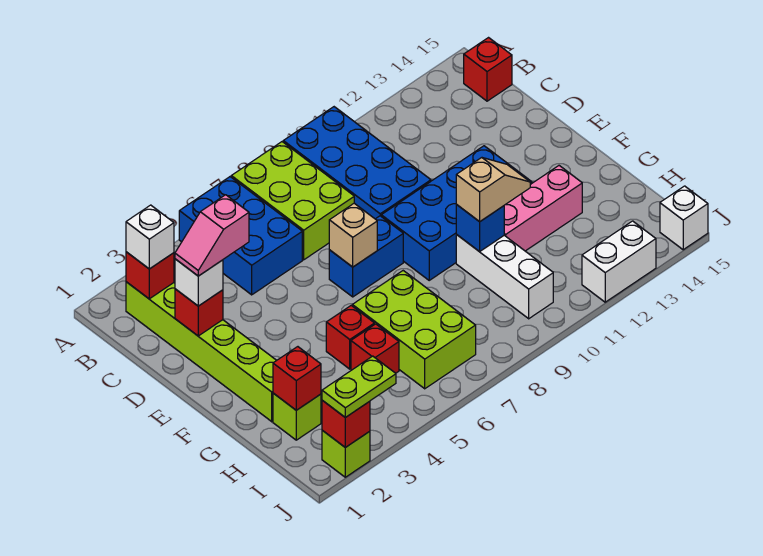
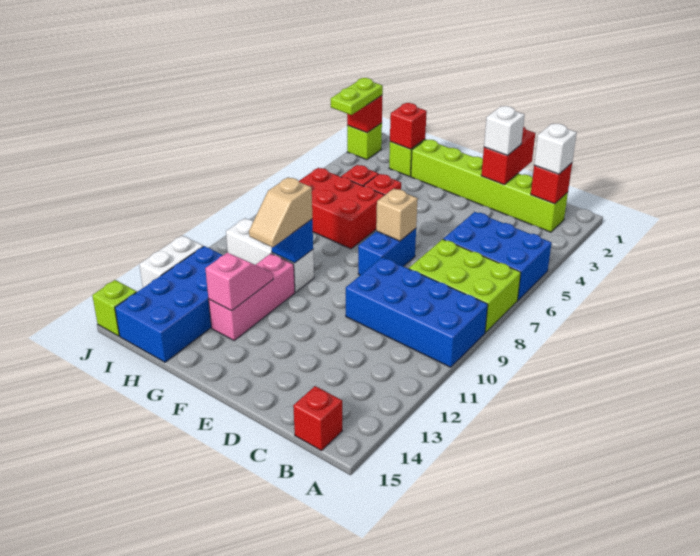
red brick D2 level 2 -> red brick D1:D2 level 2
pink slope D2:D3 level 4 top 3 -> pink slope G12:G13 level 2 top 13
blue brick E9:F12 level 1 -> blue brick H12:I15 level 1
lime brick G6:I7 level 1 -> red brick G6:I7 level 1
white brick J15 level 1 -> lime brick J15 level 1

